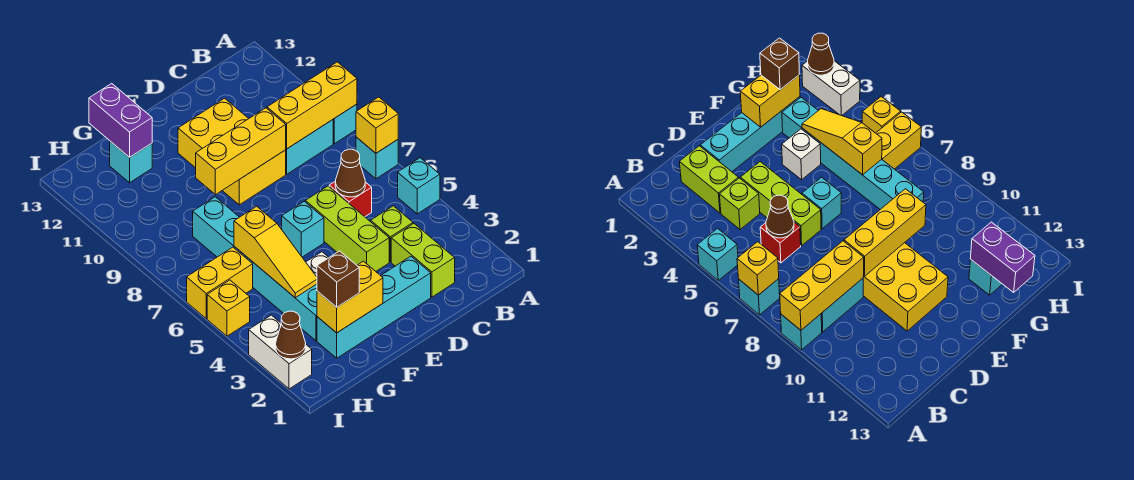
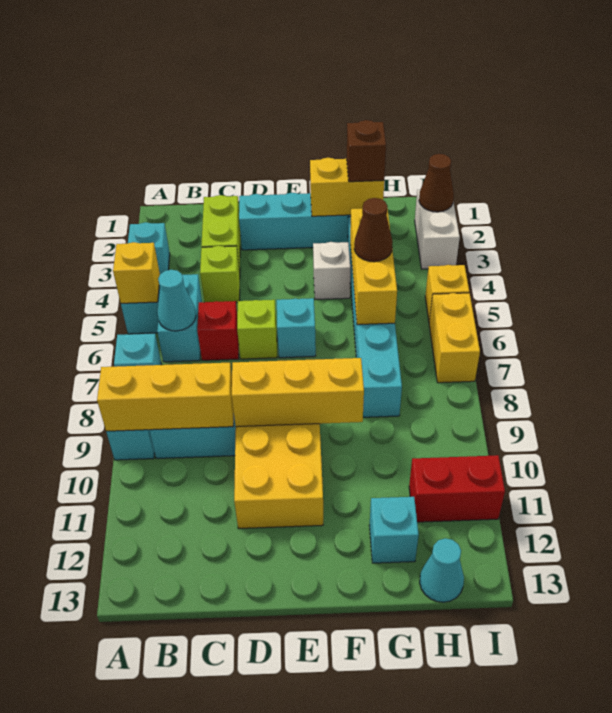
none -> cyan brick A3 level 1
yellow brick A7 level 2 -> yellow brick A5 level 2
none -> cyan brick B5:B6 level 1
none -> cyan cone B6 level 2
brown cone C6 level 2 -> brown cone G5 level 3
lime brick D4:D6 level 1 -> lime brick D6 level 1
yellow slope G4:G6 level 2 top 6 -> yellow brick G4:G6 level 2
purple brick G12:G13 level 2 -> none
yellow brick H6:I6 level 1 -> yellow brick I6:I7 level 1
none -> red brick H11:I11 level 1
none -> cyan cone H13 level 1

